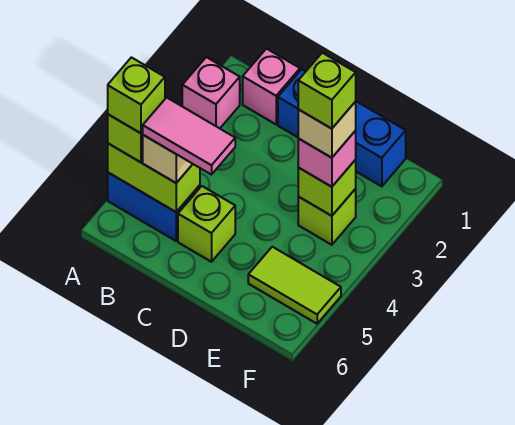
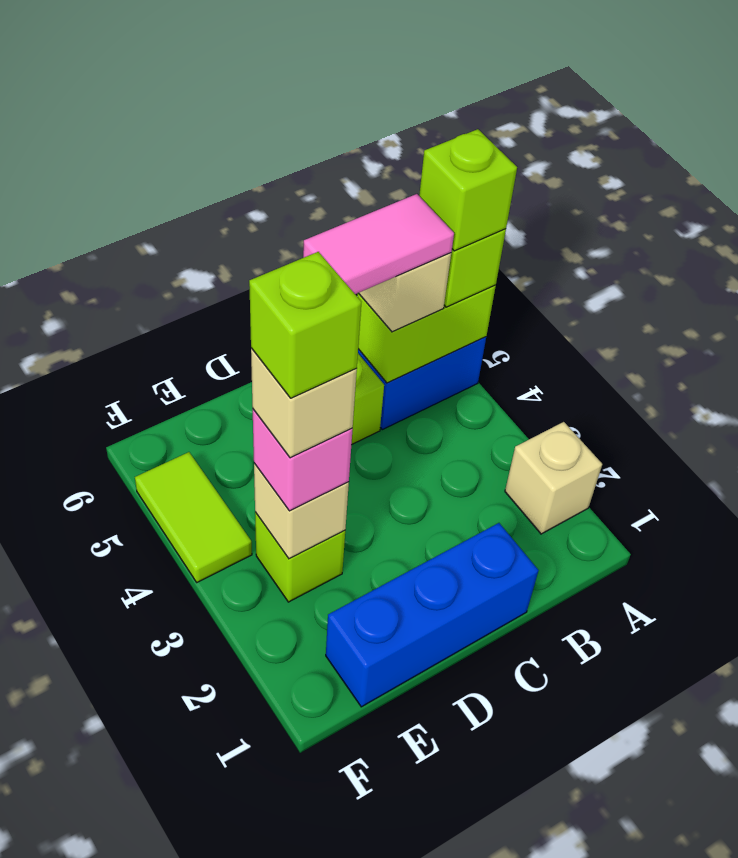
pink brick A2 level 1 -> tan brick A2 level 1
pink brick B1 level 1 -> none
lime brick E3 level 2 -> tan brick E3 level 2
lime tile E5:F5 level 1 -> lime tile F4:F5 level 1

